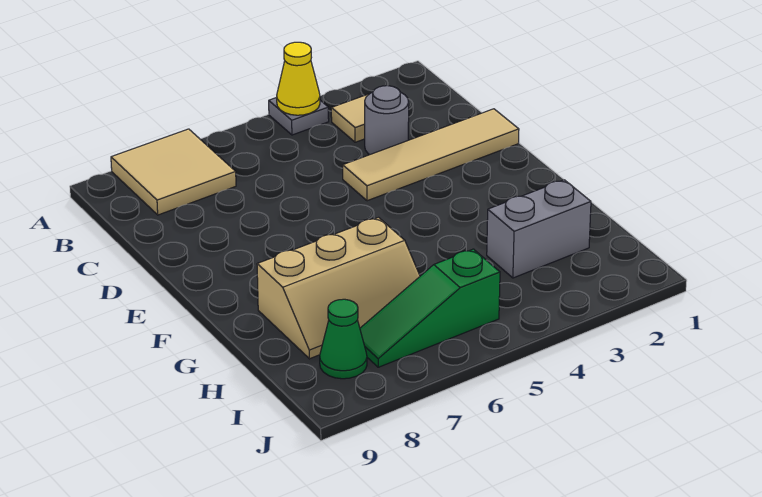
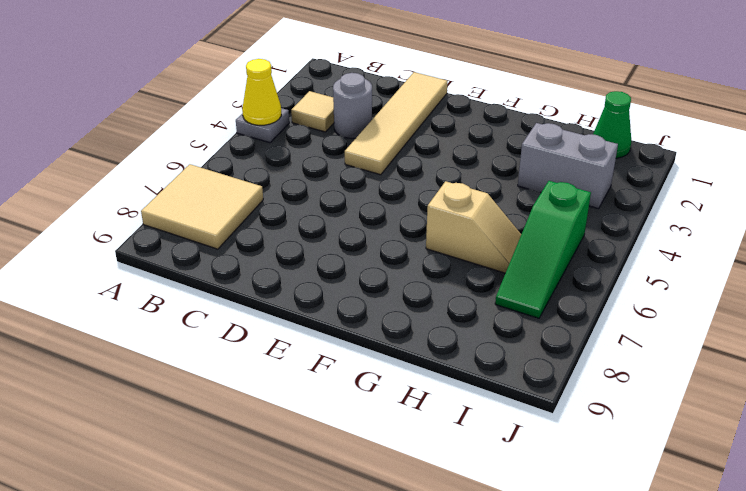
tan slope G6:H8 level 1 top G -> tan slope G6:H6 level 1 top G
grey brick H2:H3 level 1 -> grey brick H3:I3 level 1
green cone I8 level 1 -> green cone I1 level 1

